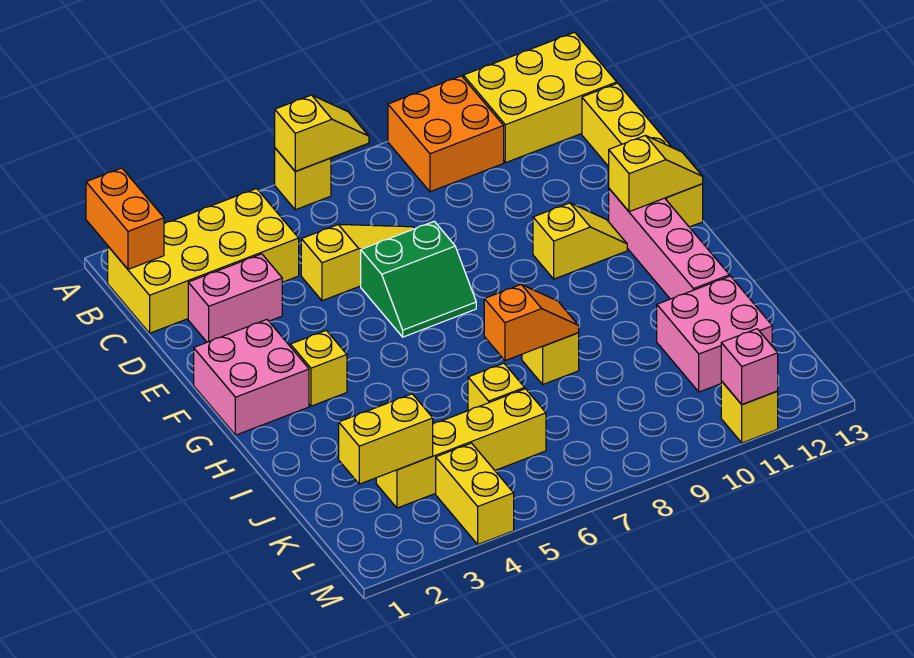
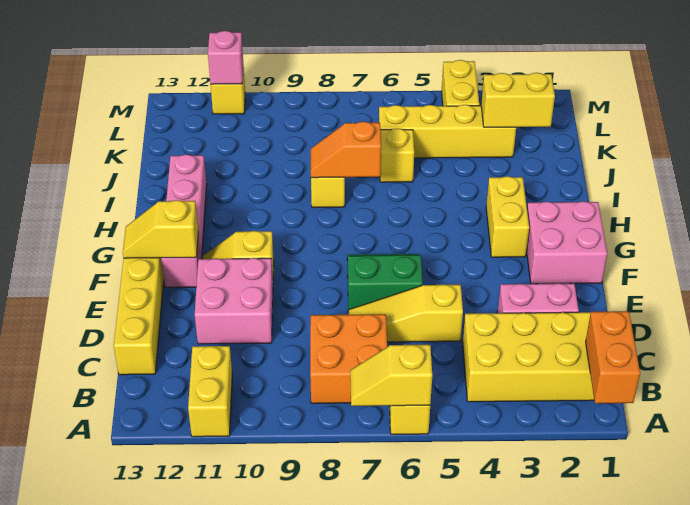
orange brick A9:B10 level 1 -> orange brick B7:C8 level 1
yellow brick A11:B13 level 1 -> yellow brick A11:B11 level 1
yellow brick G3 level 1 -> yellow brick G3:H3 level 1
pink brick J11:K12 level 1 -> pink brick D10:E11 level 1

